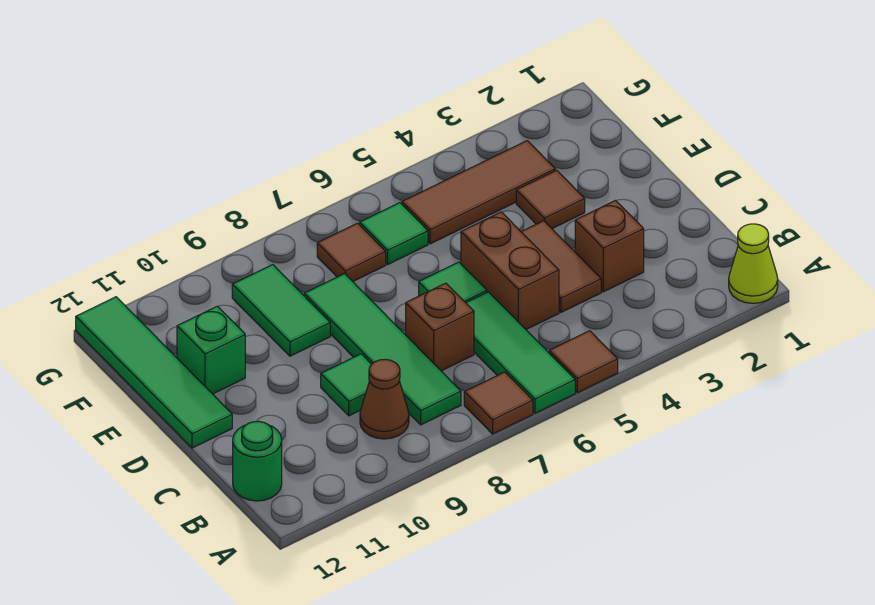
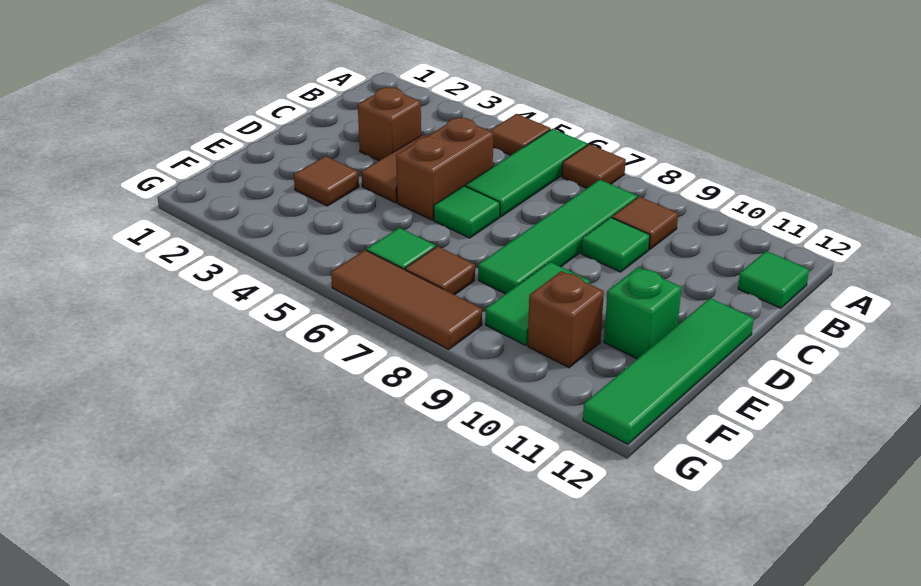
lime cone A1 level 1 -> none
brown cone B9 level 1 -> brown tile B9 level 1
green round brick B12 level 1 -> green tile B12 level 1
brown brick C7 level 1 -> brown brick F10 level 1
brown tile F3:F5 level 1 -> brown tile G6:G8 level 1

